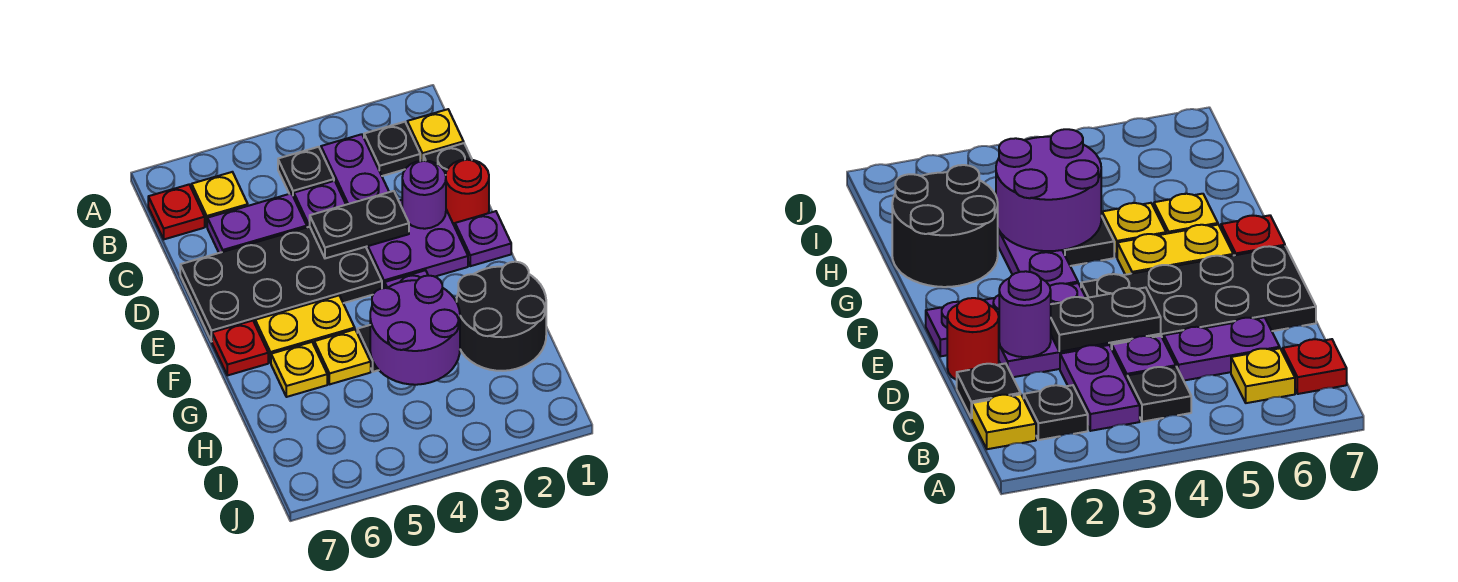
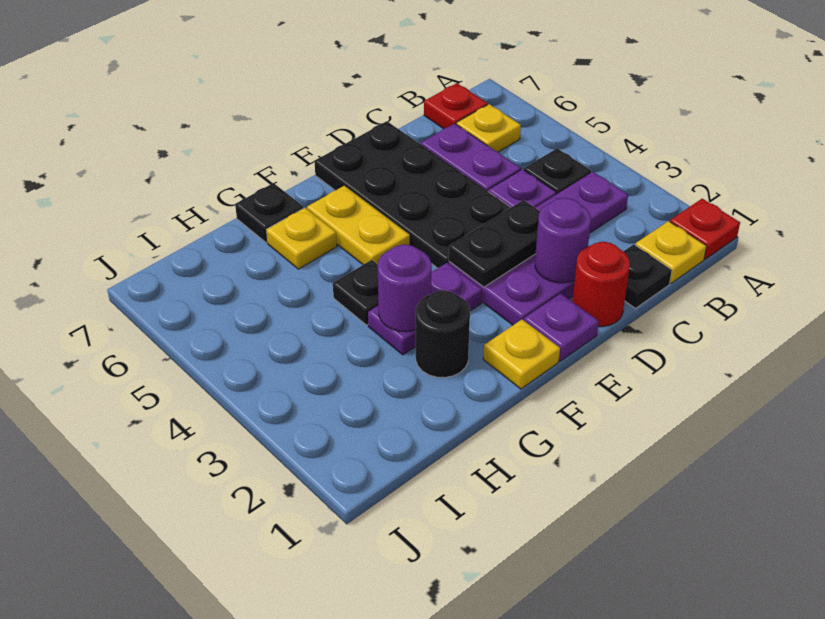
black plate B2 level 1 -> black plate G7 level 1
black plate D3:D4 level 2 -> black plate D3:E3 level 2
red plate F7 level 1 -> red plate A1 level 1
black round brick G1:H2 level 1 -> black round brick G2 level 1
purple round brick G3:H4 level 2 -> purple round brick G3 level 2
yellow plate G5 level 1 -> yellow plate F1 level 1

